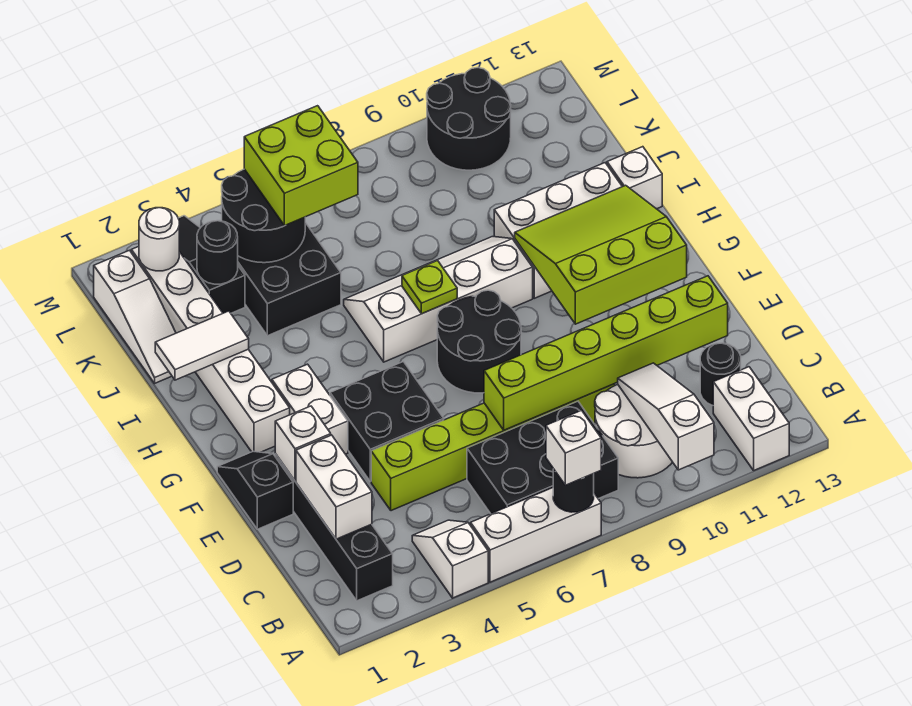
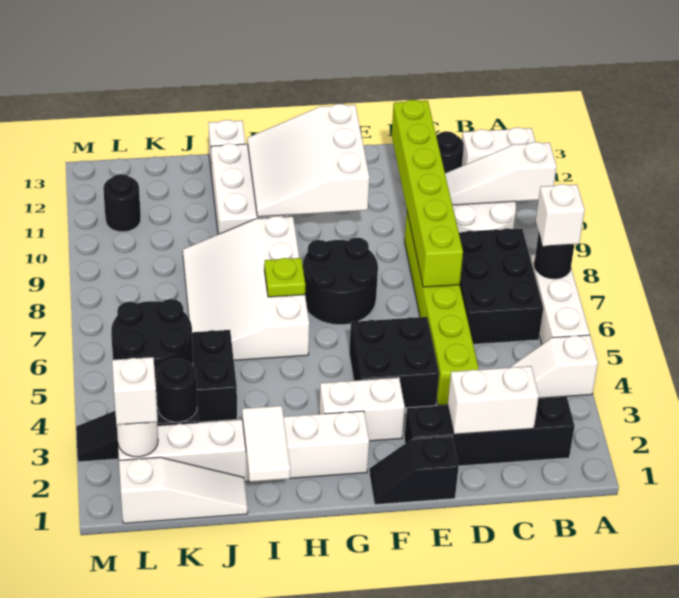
white brick E2 level 2 -> white brick L2 level 3
lime slope F10:H12 level 2 top F -> white slope F10:H12 level 2 top F
white slope H6:I9 level 1 top H -> white slope H6:J9 level 1 top H
lime brick K5:L6 level 3 -> none
black round brick L10:M11 level 1 -> black round brick L11 level 1

